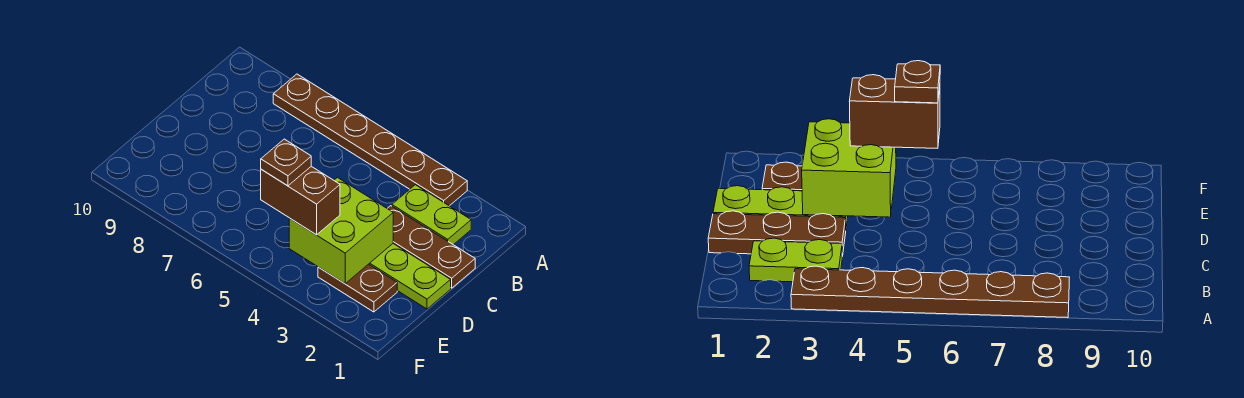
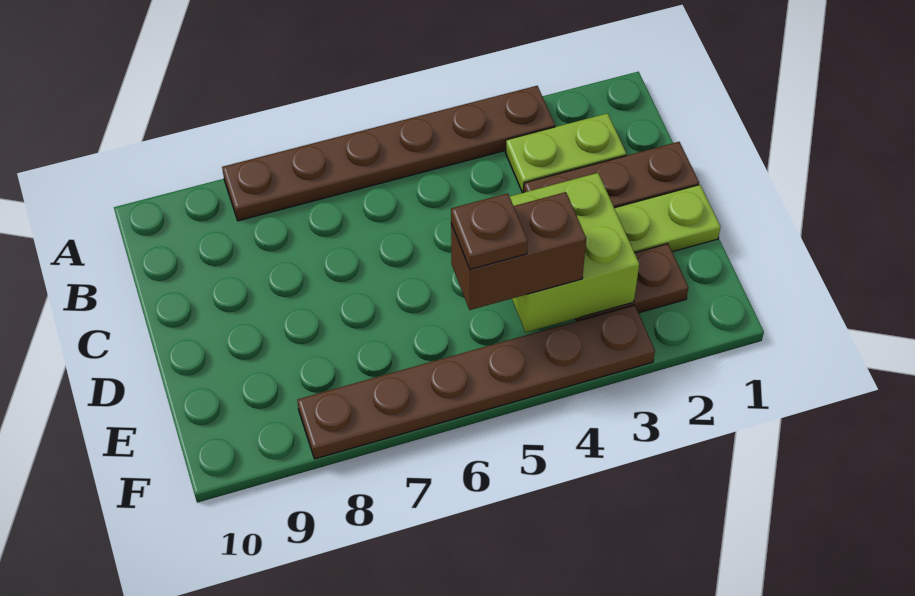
none -> brown plate F3:F8 level 1

